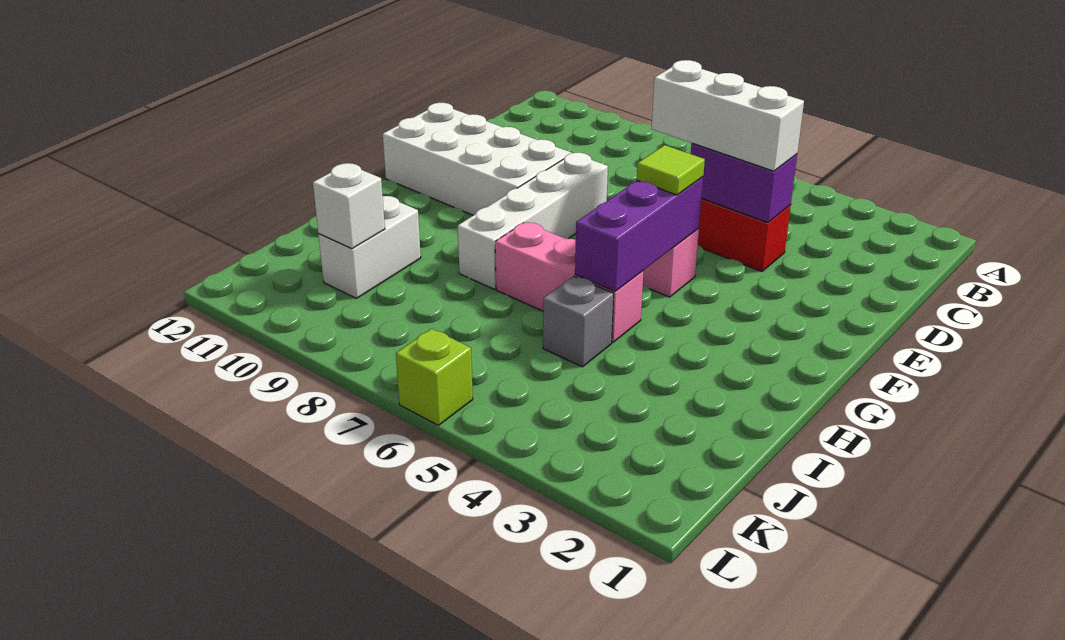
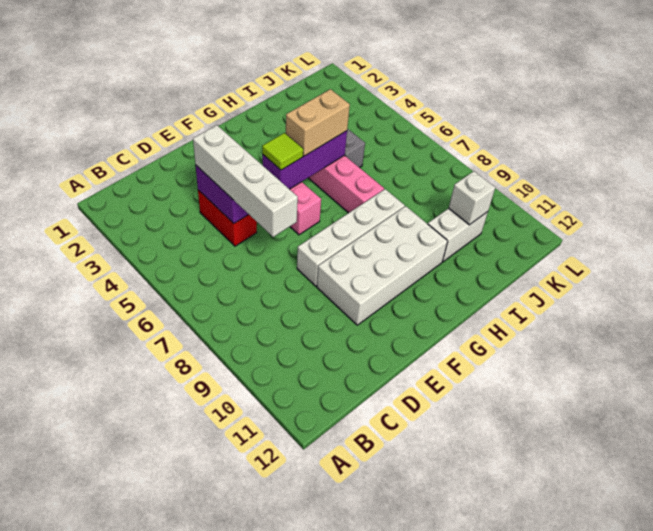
white brick D4:D6 level 3 -> white brick D4:D7 level 3
white brick E9:F12 level 1 -> white brick E9:H10 level 1
none -> tan brick G5:H5 level 3
lime brick L6 level 1 -> none

